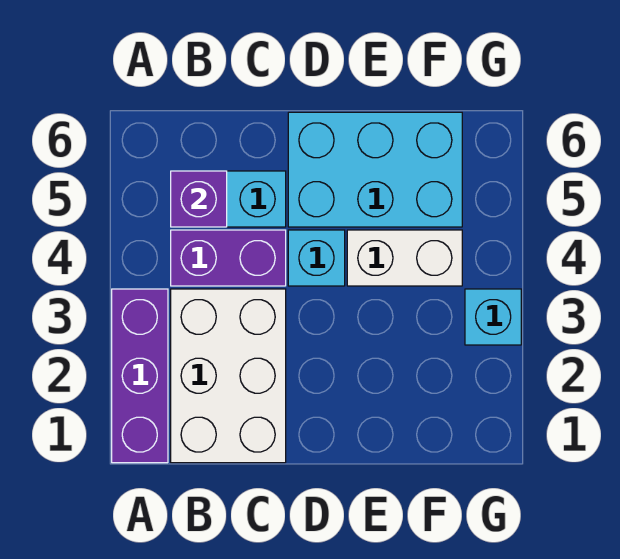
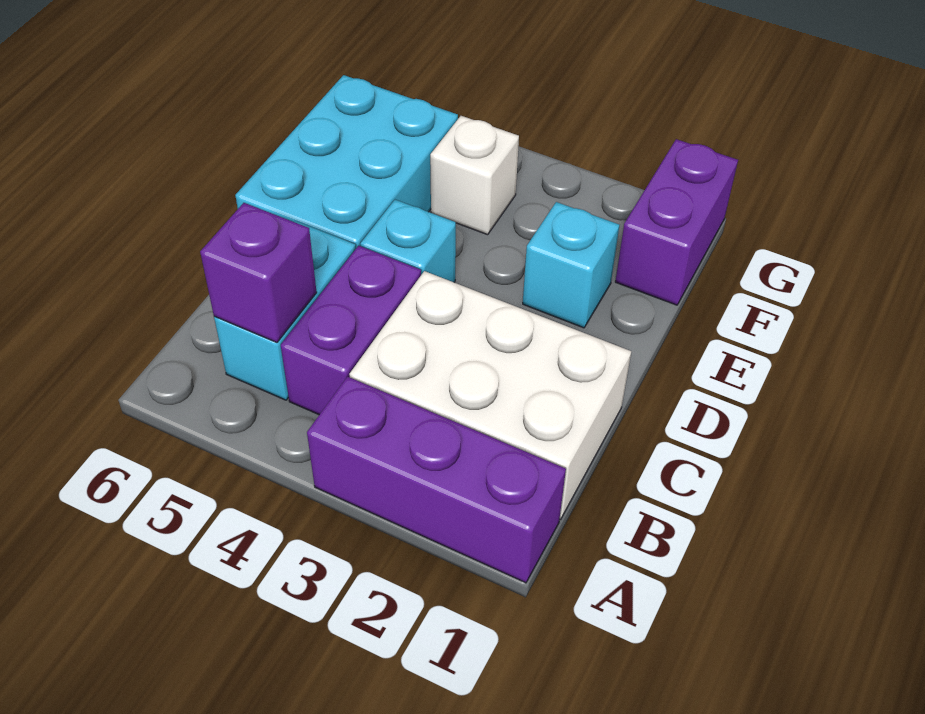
white brick E4:F4 level 1 -> white brick F4 level 1
none -> purple brick F1:G1 level 1
cyan brick G3 level 1 -> cyan brick E2 level 1

